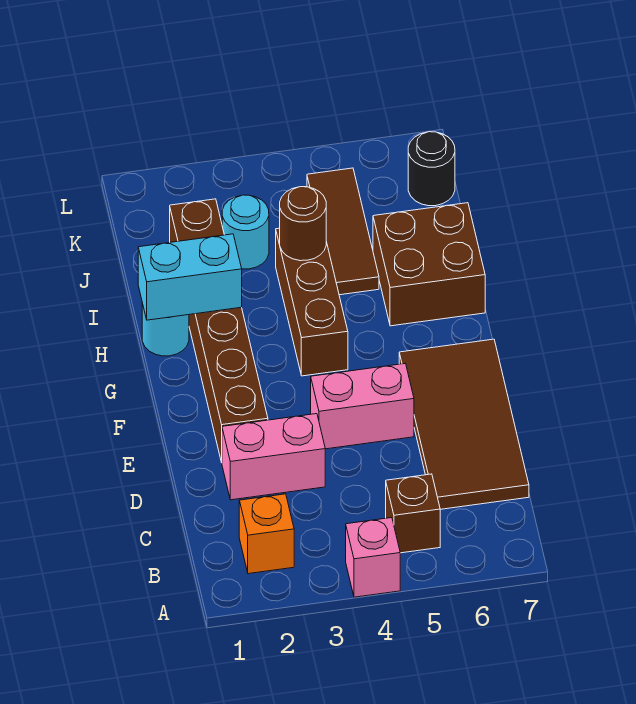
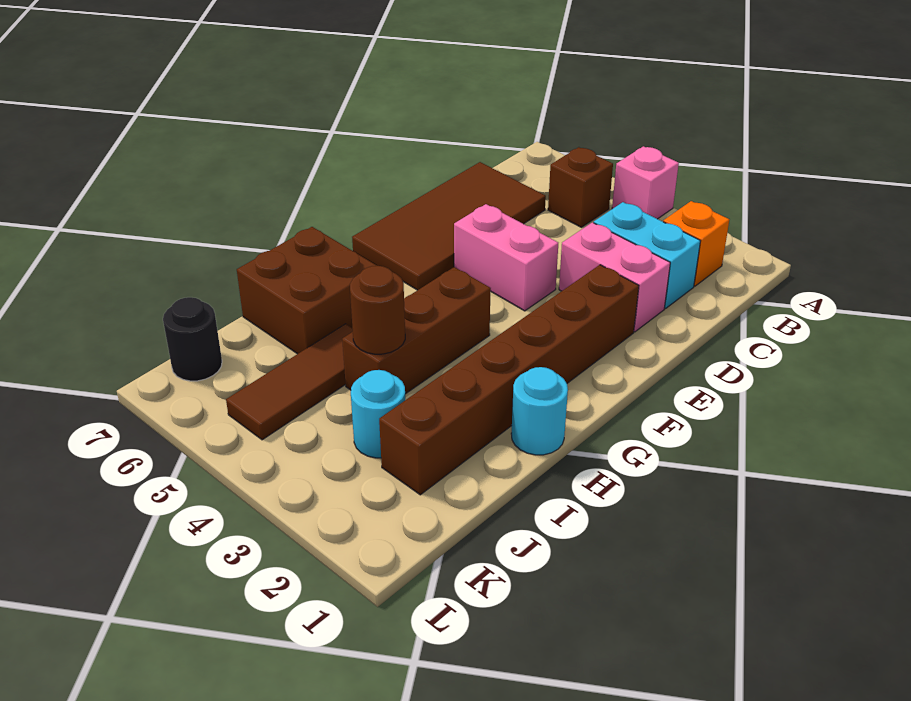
cyan brick H1:H2 level 2 -> cyan brick C2:C3 level 1

